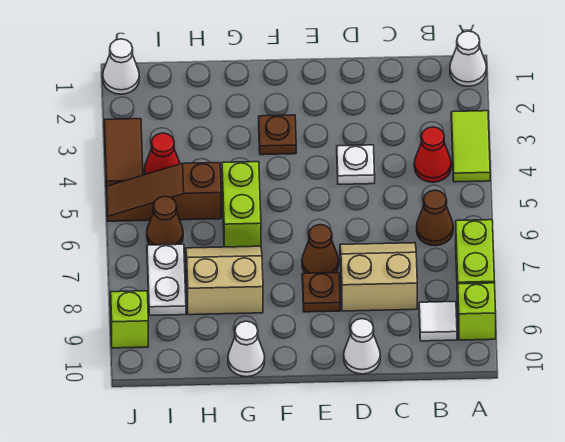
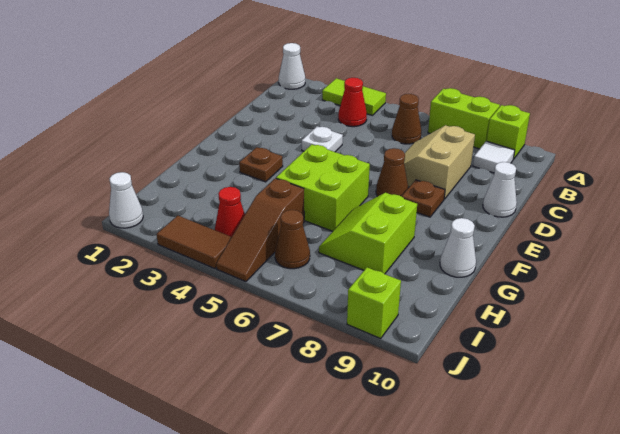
lime brick G5:G6 level 1 -> lime brick F5:G6 level 1
tan slope G7:H8 level 1 top 8 -> lime slope G7:H8 level 1 top 8
white plate I7:I8 level 1 -> none

